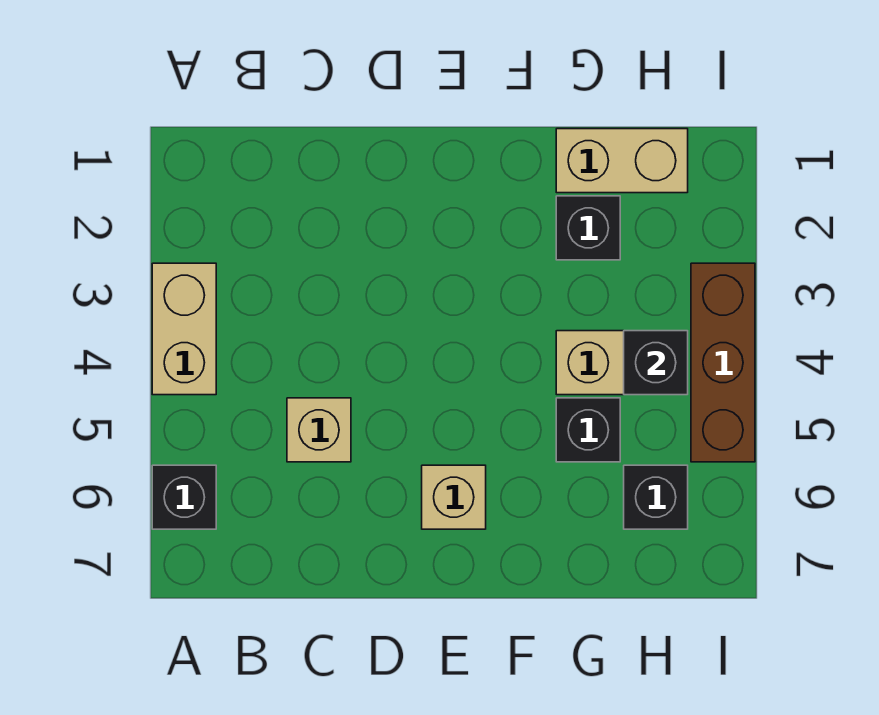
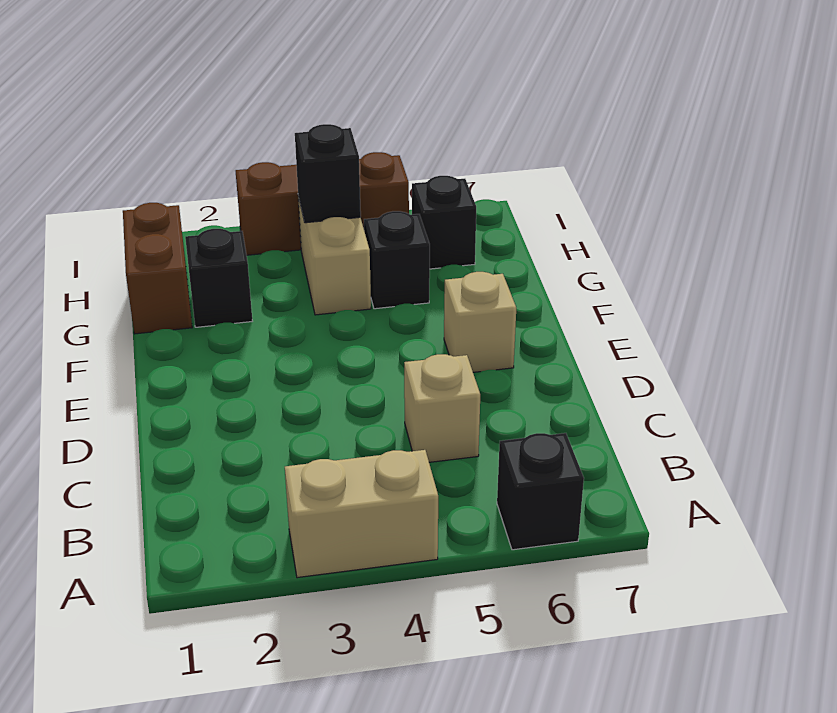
tan brick G1:H1 level 1 -> brown brick G1:H1 level 1

